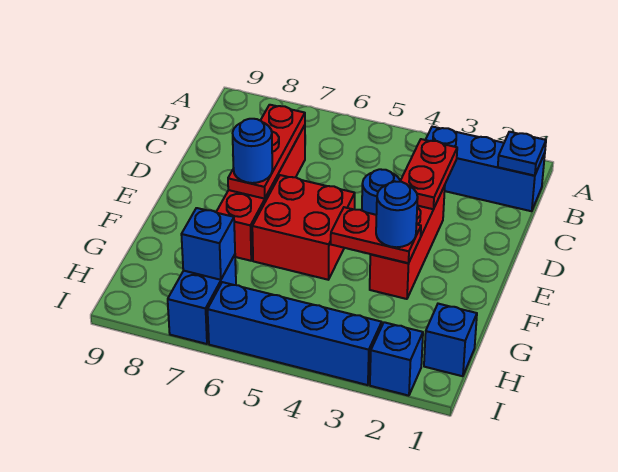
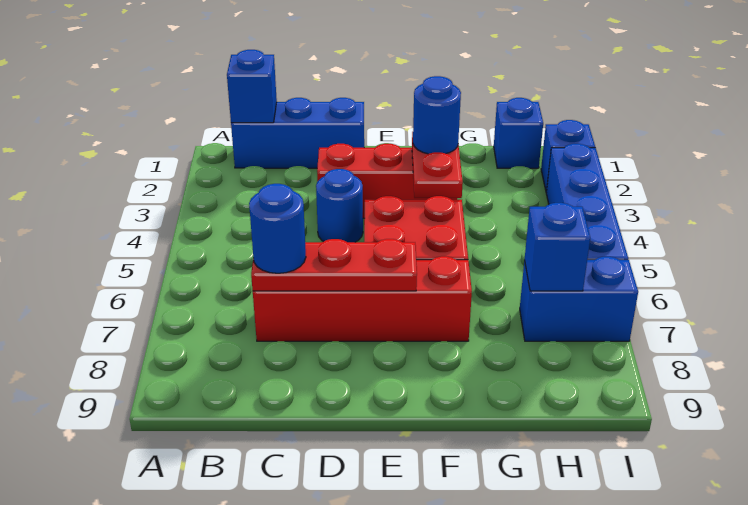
blue brick B1:B3 level 1 -> blue brick B1:D1 level 1
blue plate B1 level 2 -> blue brick B1 level 2
red plate C3:D3 level 2 -> none
blue round brick E7 level 3 -> blue round brick C7 level 3

